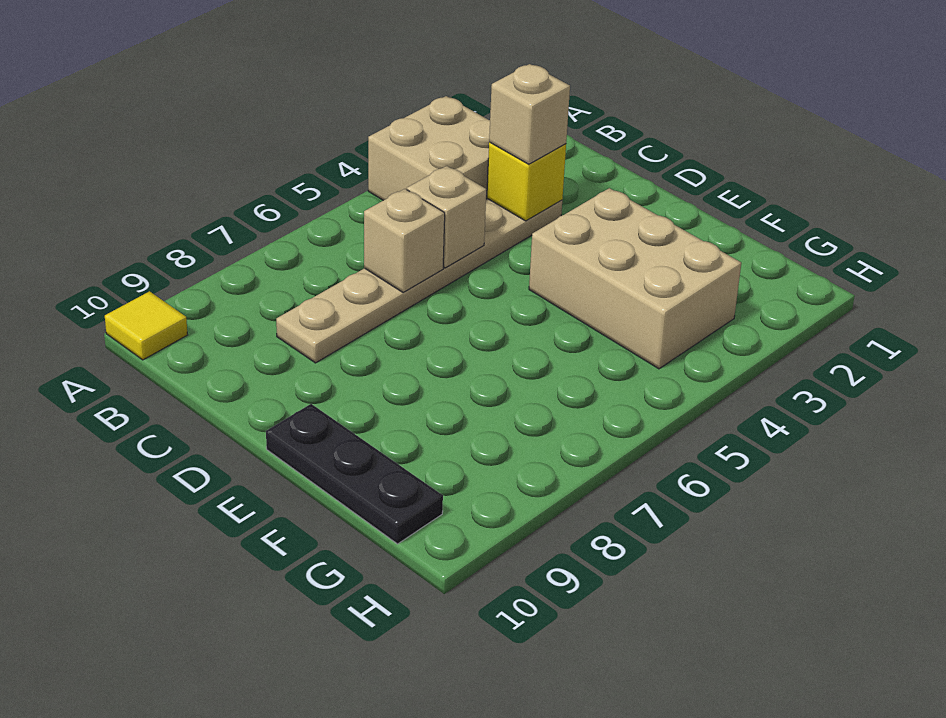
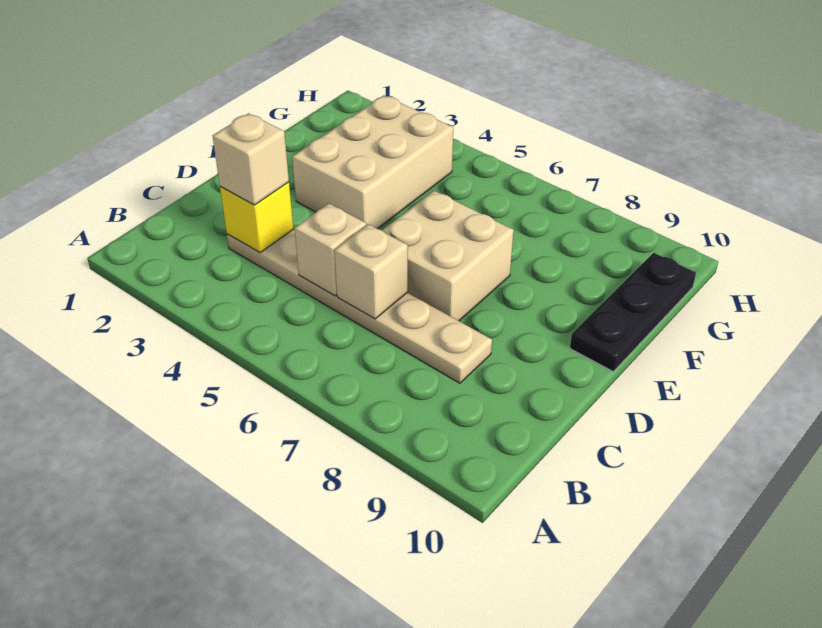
tan brick A3:B4 level 1 -> tan brick D6:E7 level 1
yellow tile A10 level 1 -> none

